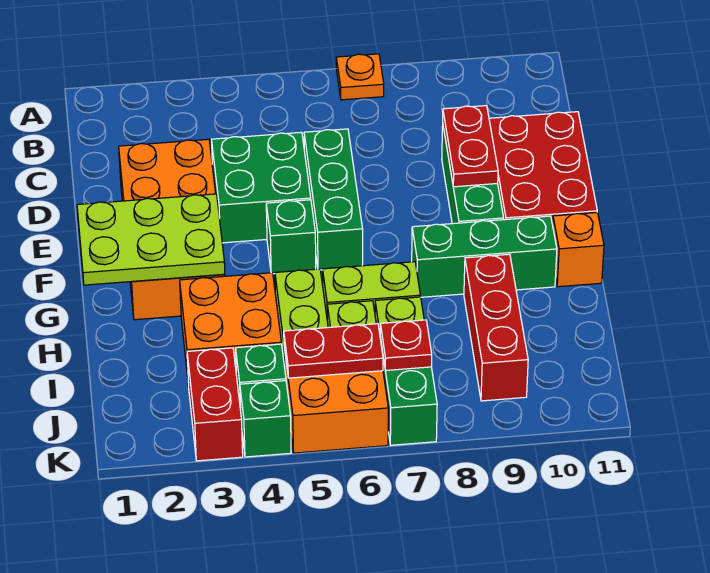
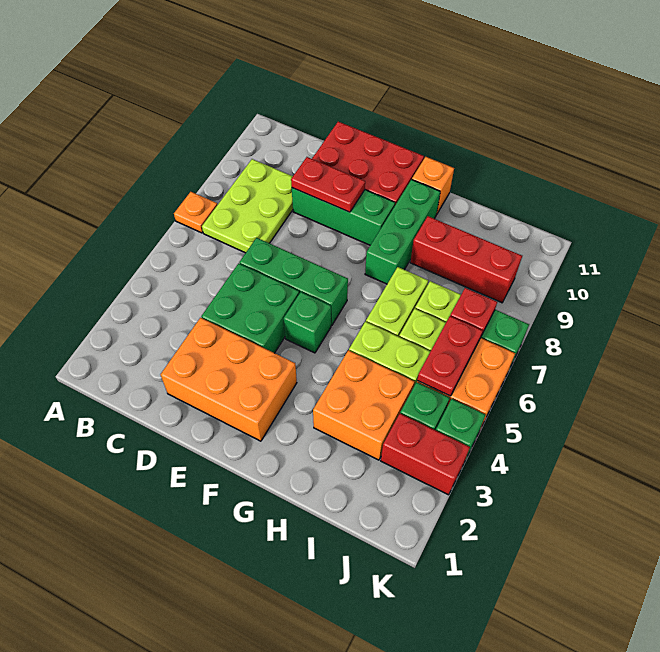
orange brick D2:G3 level 1 -> orange brick D2:F3 level 1
lime plate F1:G3 level 2 -> lime plate B7:C9 level 1

